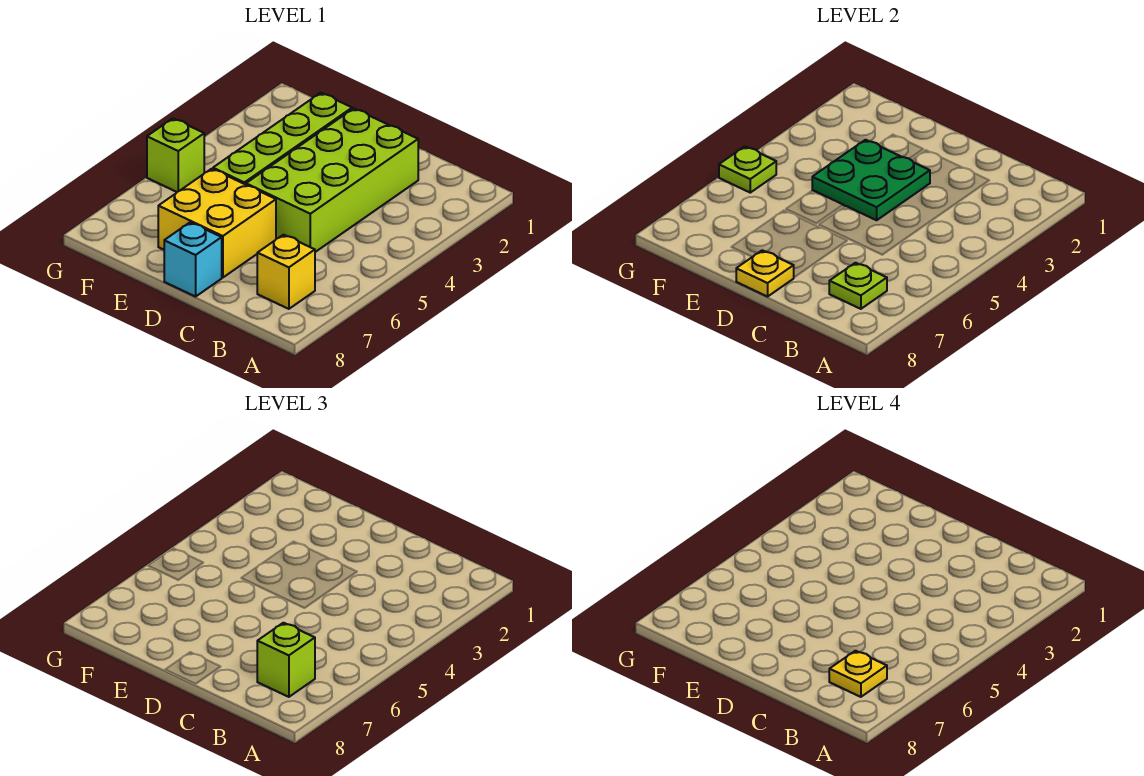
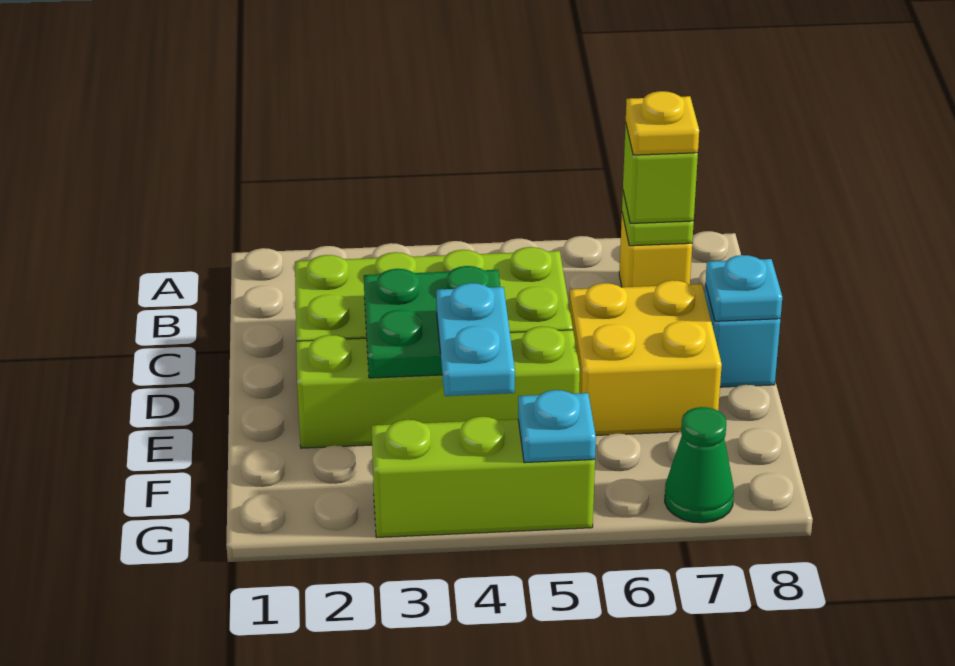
yellow plate D8 level 2 -> cyan plate D8 level 2
none -> cyan plate E4:F4 level 3
lime brick G5 level 1 -> lime brick G3:G5 level 1
lime plate G5 level 2 -> cyan plate G5 level 2
none -> green cone G7 level 1

